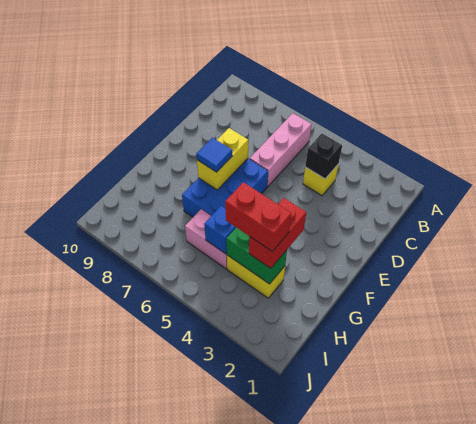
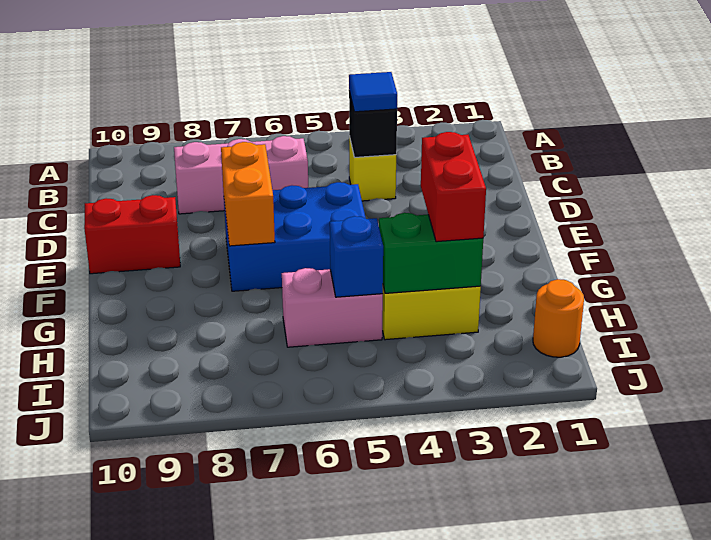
pink brick B6:D6 level 1 -> pink brick C6:C8 level 1
blue brick E6:G7 level 1 -> blue brick E5:F7 level 1
yellow brick E7:F7 level 2 -> orange brick E7:F7 level 2
blue tile F7 level 3 -> blue tile C4 level 3
red brick H3:H4 level 4 -> red brick E9:E10 level 1
none -> orange round brick I1 level 1

